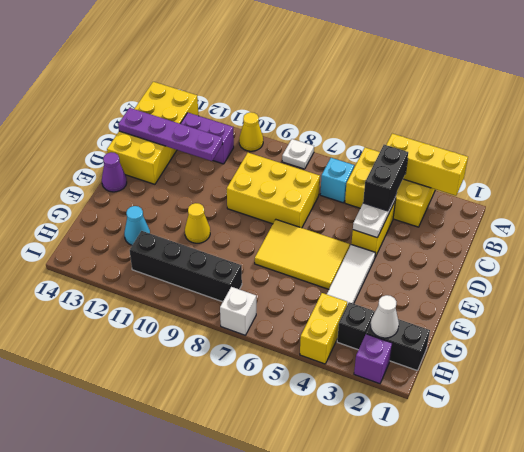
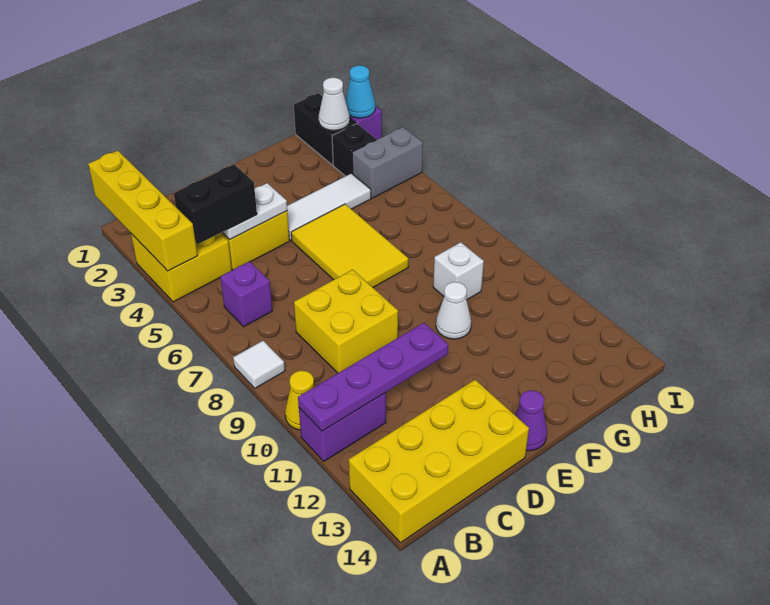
yellow brick A2:A4 level 2 -> yellow brick A1:A4 level 2
yellow brick A3:B5 level 1 -> yellow brick A3:B4 level 1
white plate A8 level 1 -> white tile A8 level 1
cyan brick B6 level 1 -> purple brick B6 level 1
purple brick B11:B12 level 1 -> purple brick A11:B11 level 1
yellow brick C7:D9 level 1 -> yellow brick C8:D9 level 1
purple plate C11:C14 level 2 -> purple plate A11:D11 level 2
yellow cone F10 level 1 -> white cone F10 level 1
cyan cone G12 level 1 -> cyan cone I2 level 2
yellow brick H4:I4 level 1 -> grey brick H4:I4 level 1
black brick H8:H11 level 1 -> none
white brick I7 level 1 -> white brick G9 level 1

